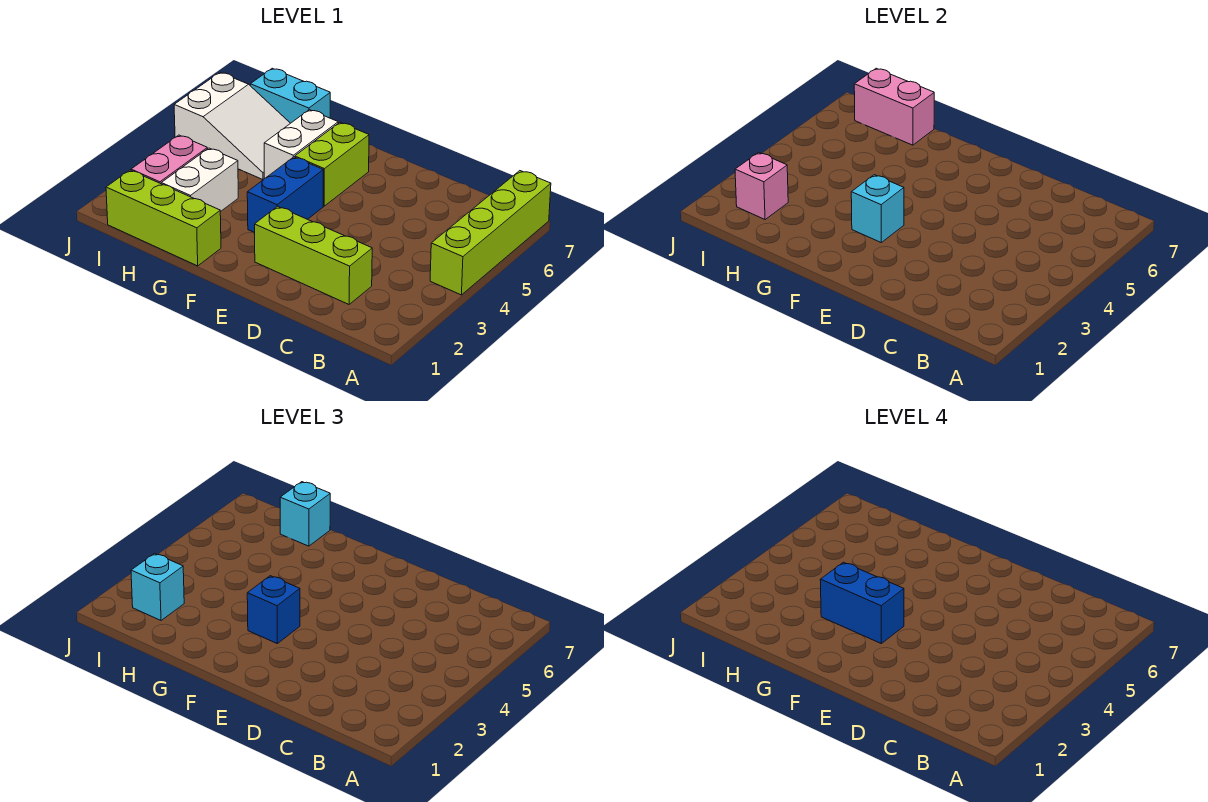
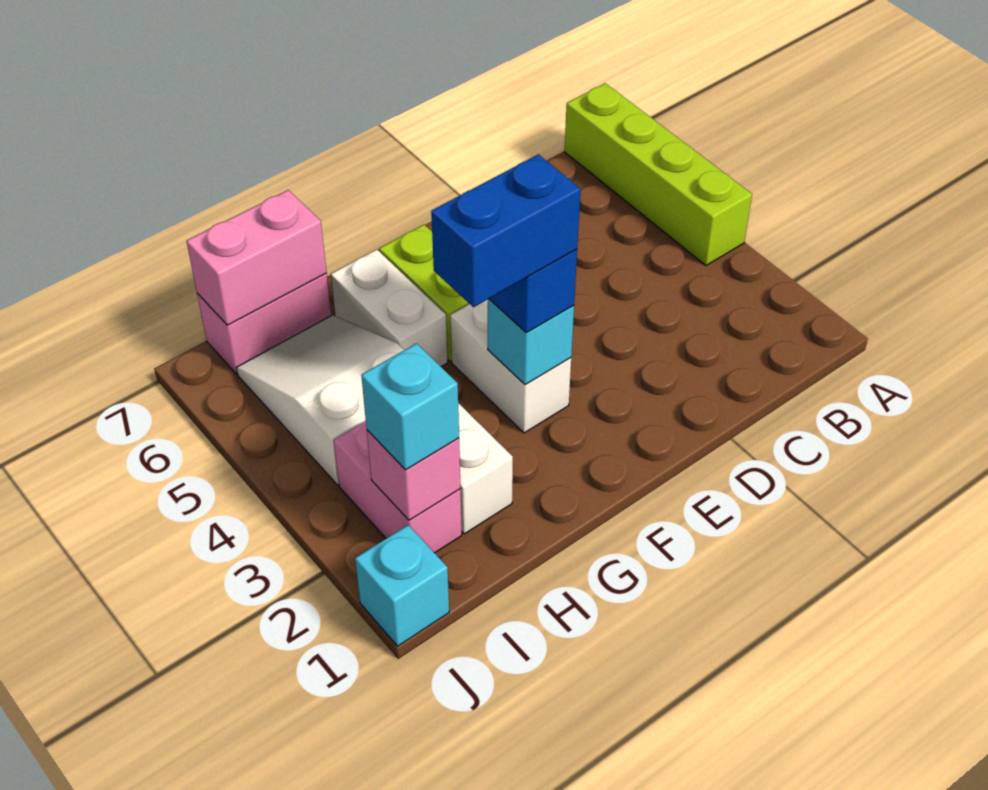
lime brick C2:E2 level 1 -> none
blue brick F3:F4 level 1 -> white brick F3:F4 level 1
lime brick G1:I1 level 1 -> none
white slope H5:J6 level 1 top J -> white slope H4:I6 level 1 top 4
cyan brick H7:I7 level 1 -> pink brick H7:I7 level 1
cyan brick H7 level 3 -> cyan brick J1 level 1

